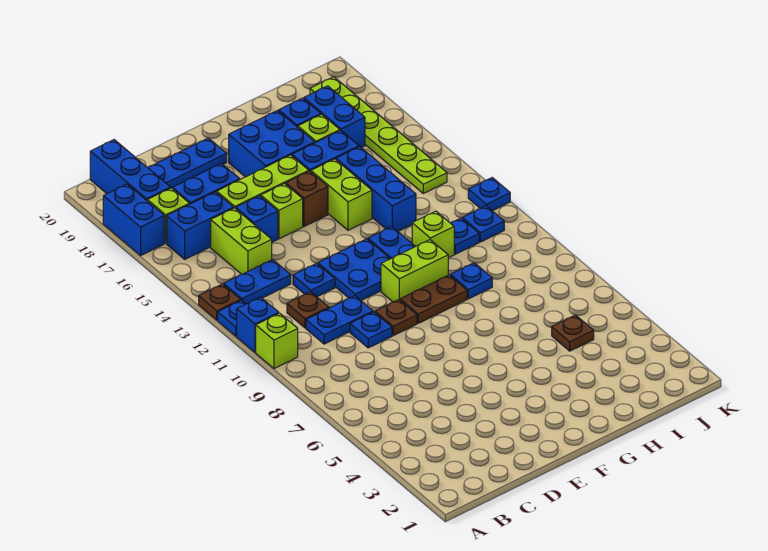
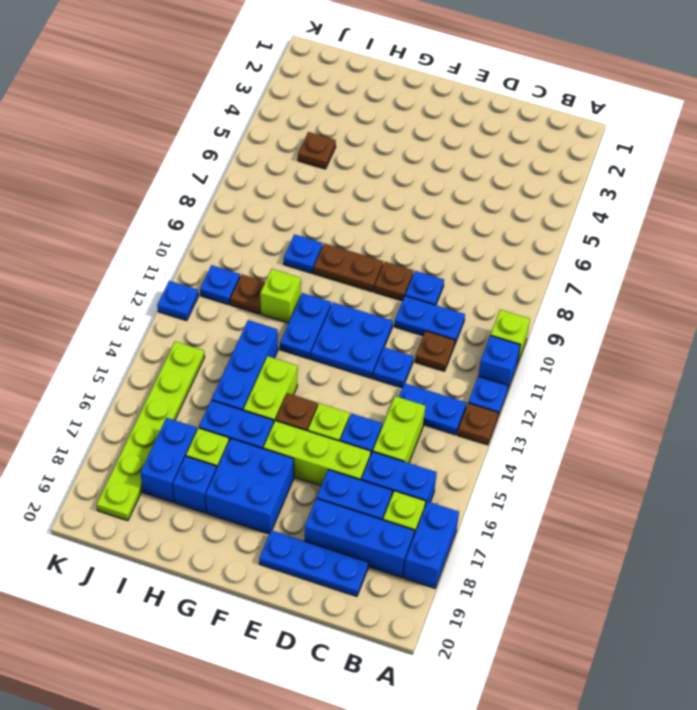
blue brick B18:B20 level 1 -> blue brick B18:D18 level 1
lime brick F10:G10 level 1 -> none
blue plate I11 level 1 -> brown plate I11 level 1

